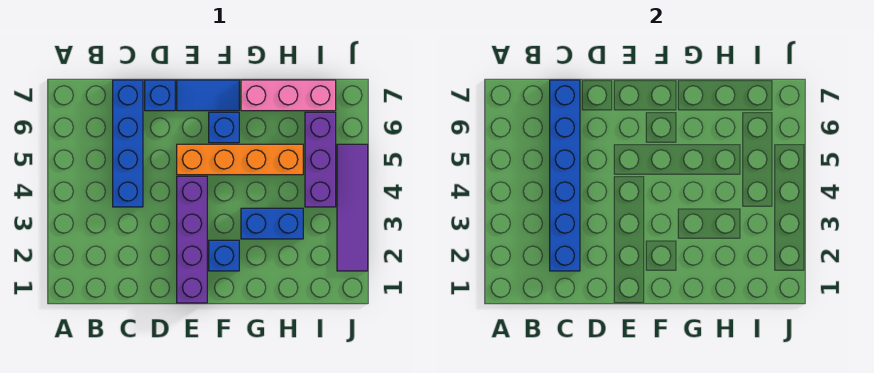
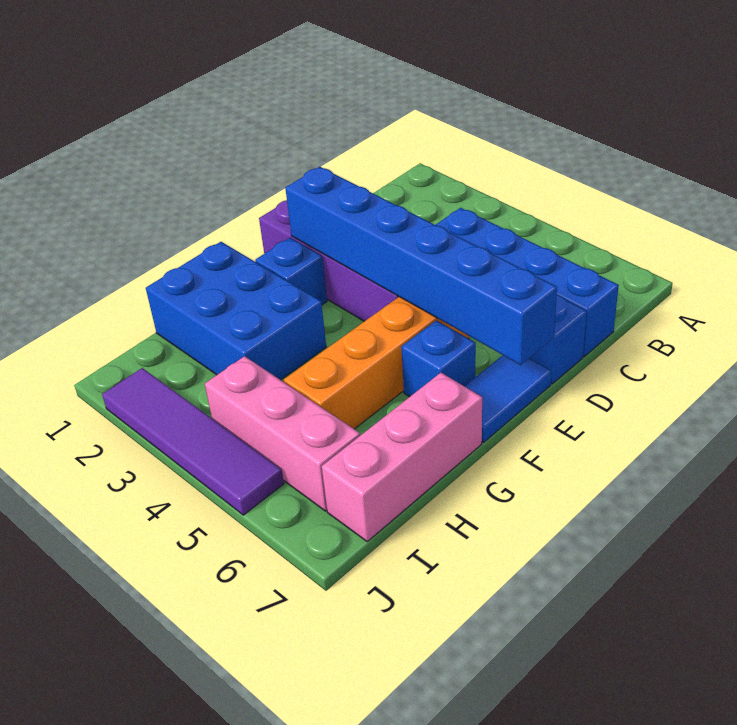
blue brick C2:C7 level 2 -> blue brick E2:E7 level 2
blue brick G3:H3 level 1 -> blue brick G1:H3 level 1
purple brick I4:I6 level 1 -> pink brick I4:I6 level 1

